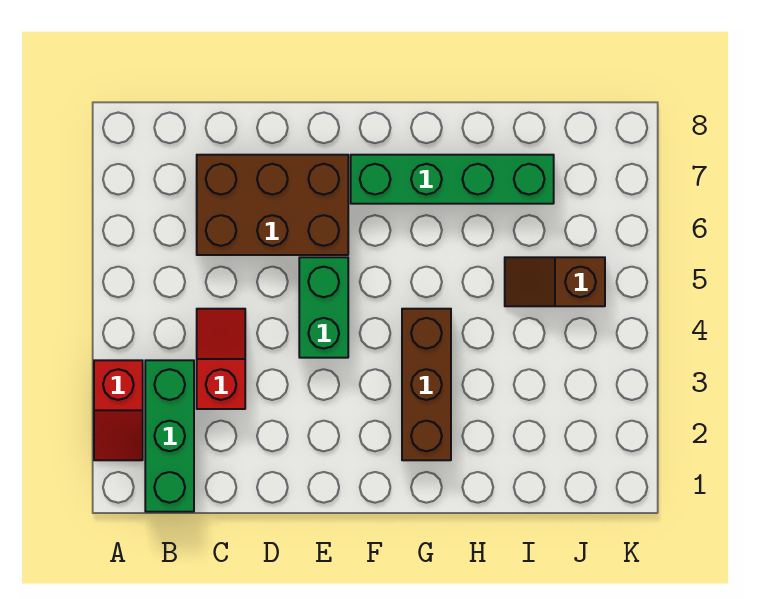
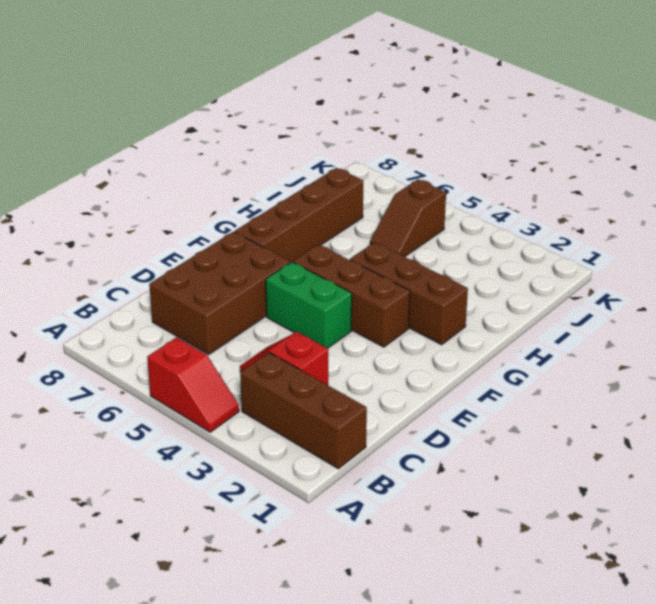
red slope A2:A3 level 1 top 3 -> red slope A4:A5 level 1 top 5
green brick B1:B3 level 1 -> brown brick B1:B3 level 1
none -> brown brick F3:F5 level 1
green brick F7:I7 level 1 -> brown brick F7:I7 level 1

